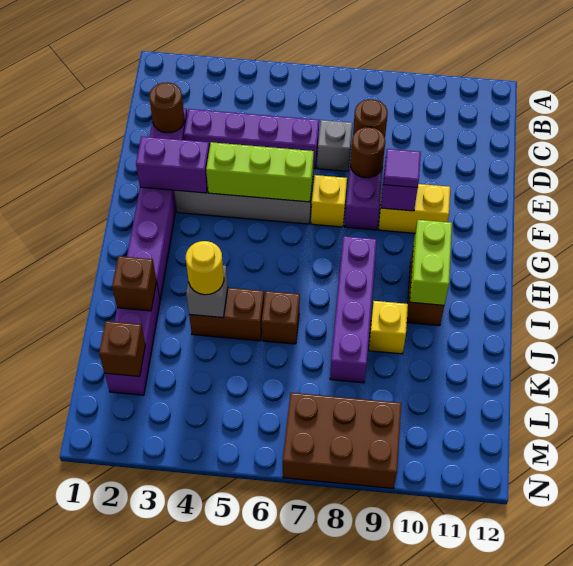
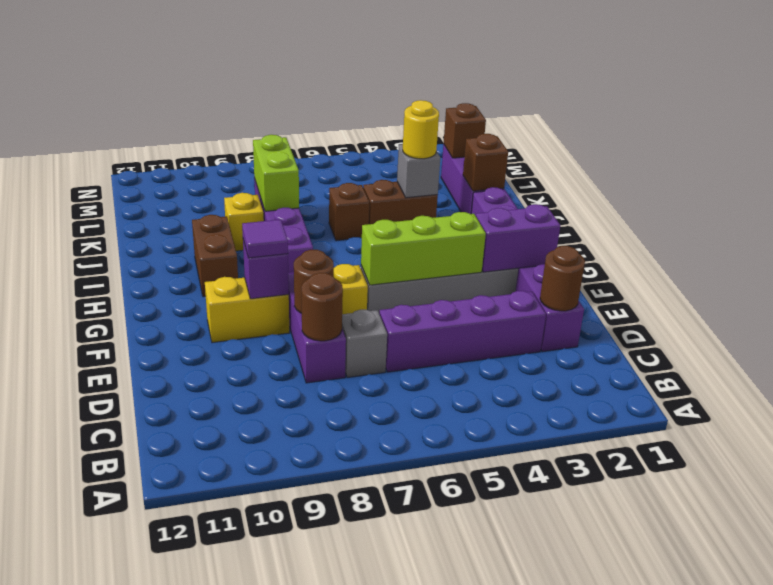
lime brick H10:I10 level 2 -> lime brick J8:K8 level 2
brown brick M7:N9 level 1 -> none

